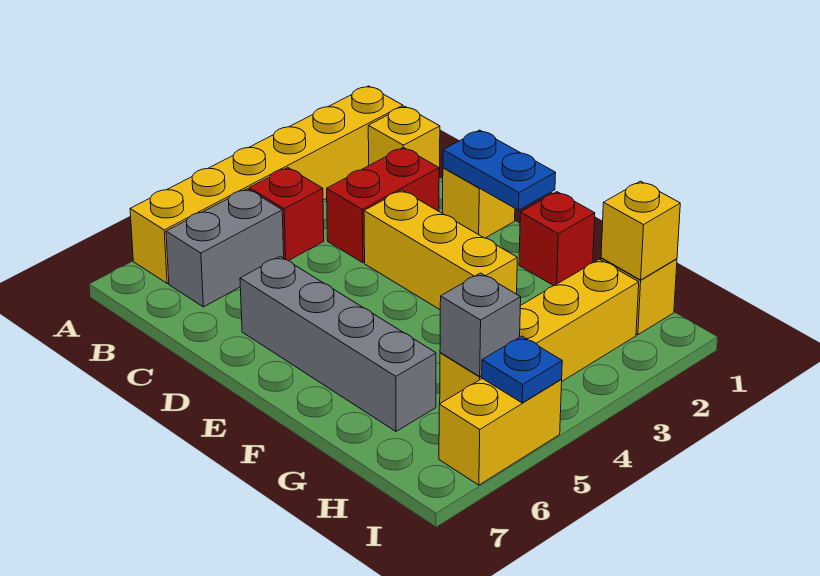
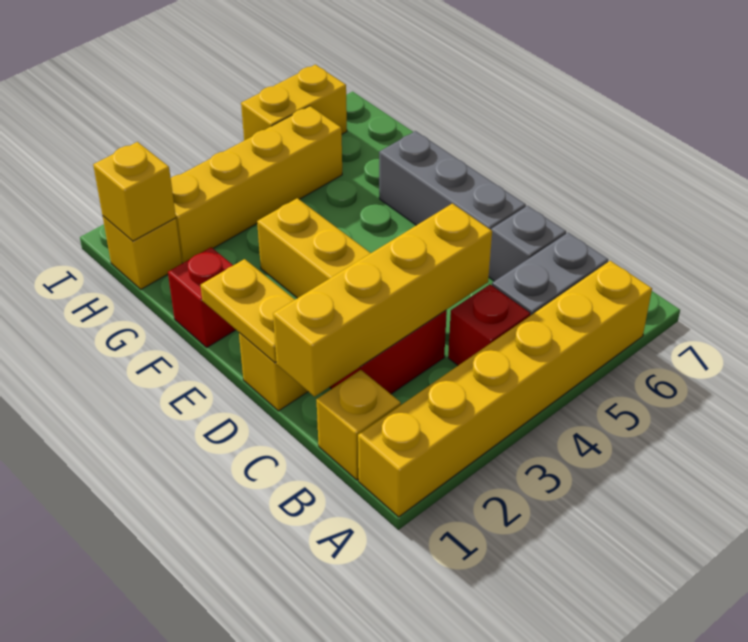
none -> yellow brick C1:C4 level 2
blue plate D1:E1 level 2 -> yellow plate D1:E1 level 2
grey brick D6:G6 level 1 -> grey brick D6:F6 level 1
grey brick H5 level 2 -> grey brick C6 level 1
blue plate I5 level 2 -> none

